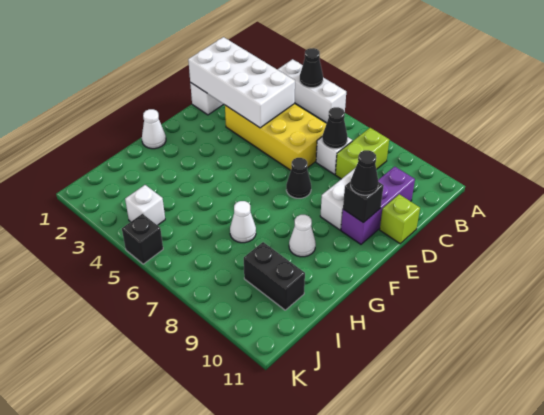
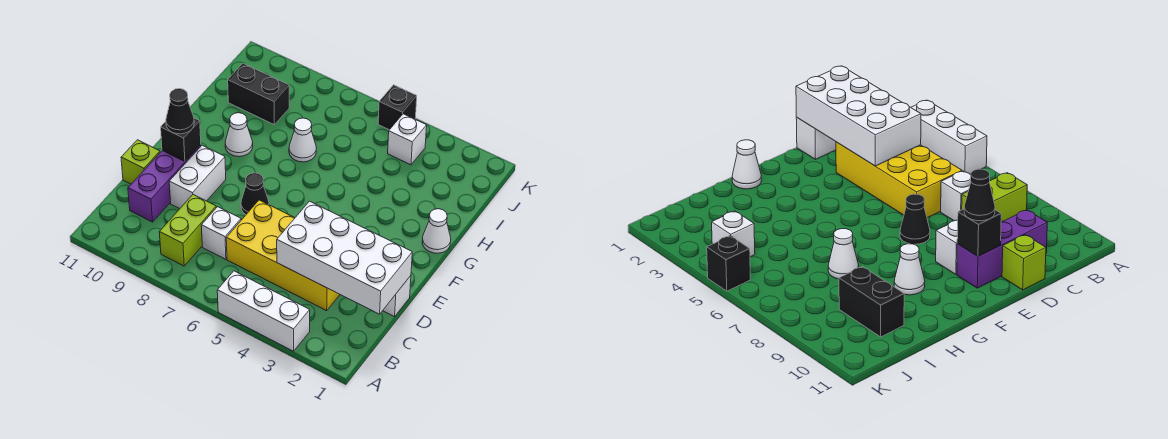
black cone A4 level 2 -> none
black cone C7 level 2 -> none

